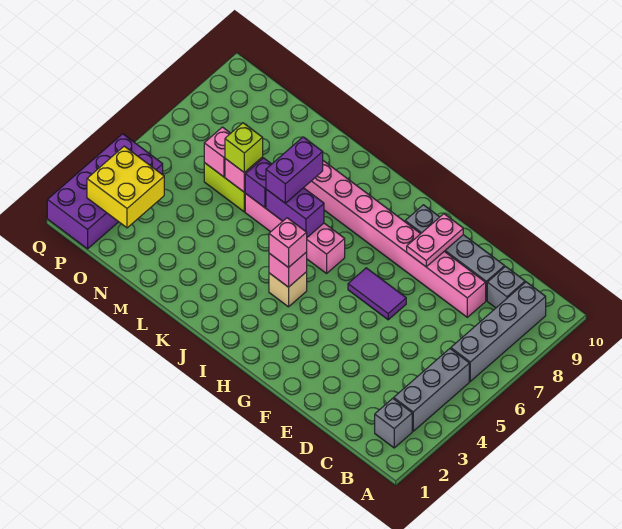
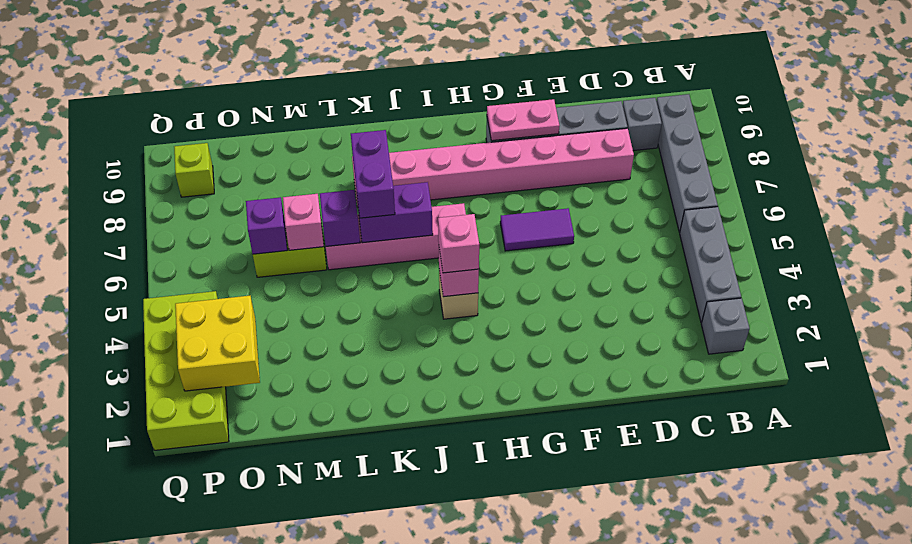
pink plate F8:F9 level 2 -> pink plate F9:G9 level 2
lime brick M6 level 3 -> lime brick P9 level 1
pink brick N6 level 2 -> purple brick N6 level 2
purple brick P1:Q4 level 1 -> lime brick P1:Q4 level 1

